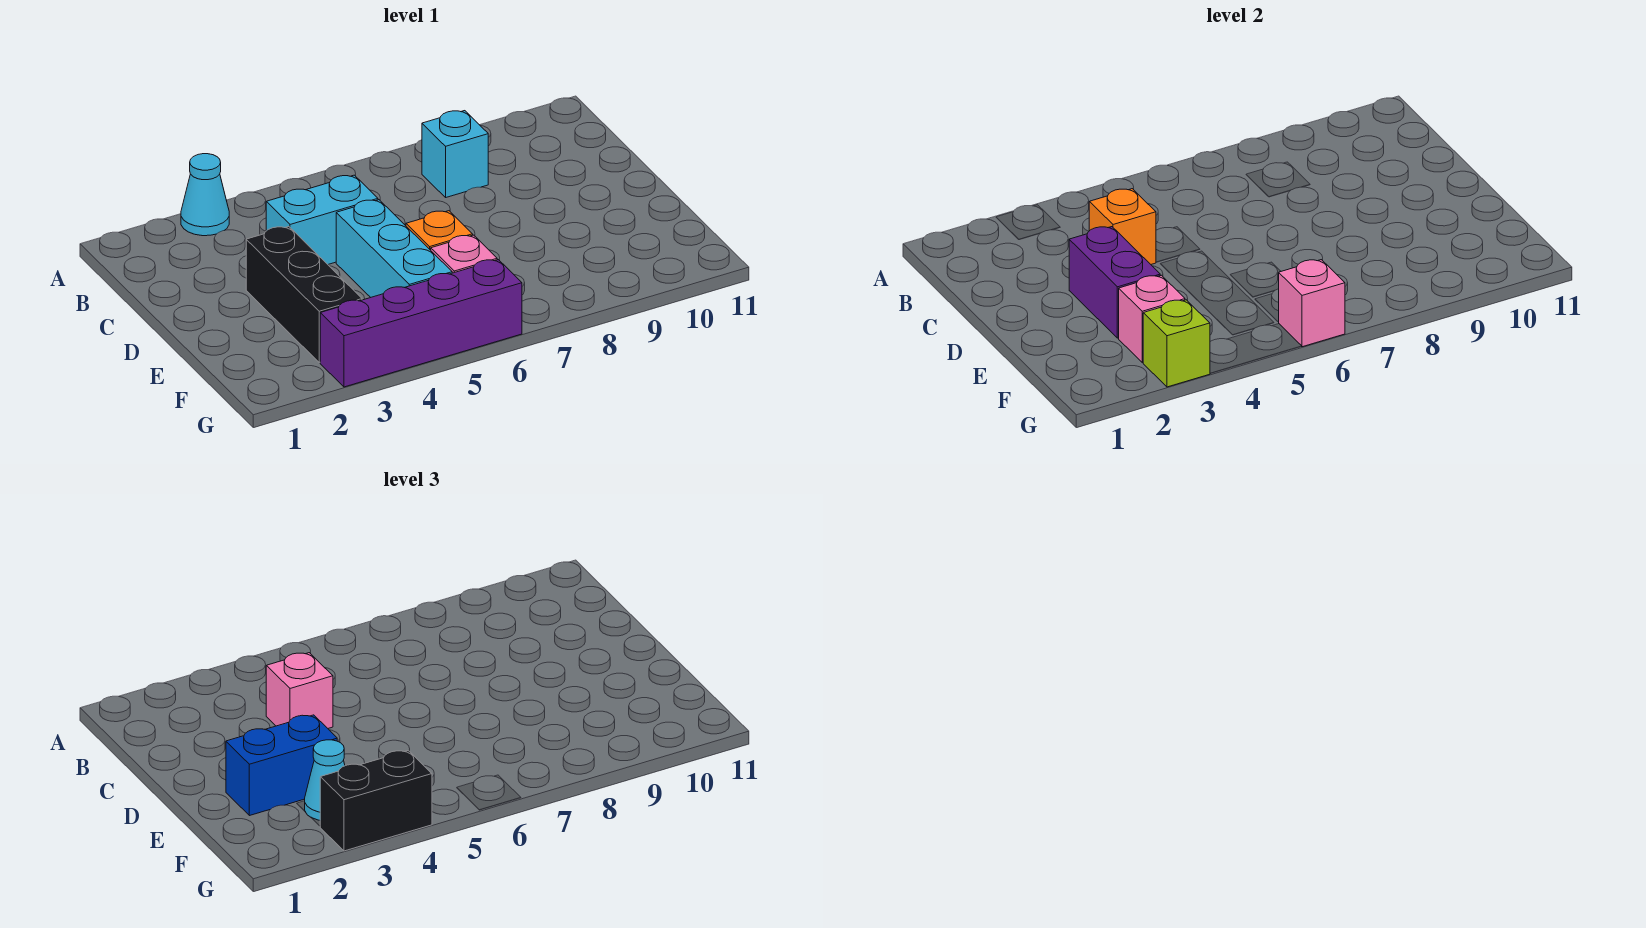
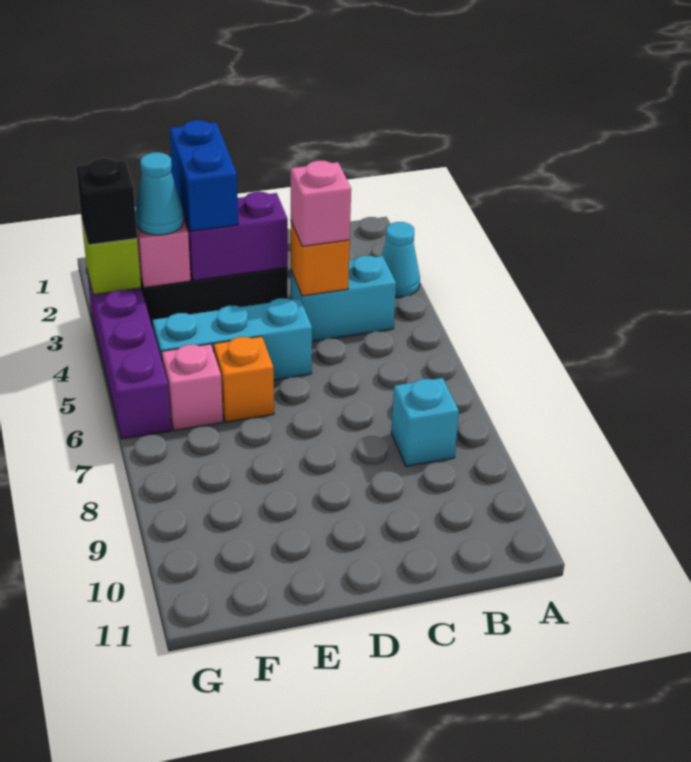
cyan brick C4:C5 level 1 -> cyan brick B4:C4 level 1
black brick G3:G4 level 3 -> black brick G3 level 3
pink brick G6 level 2 -> none

